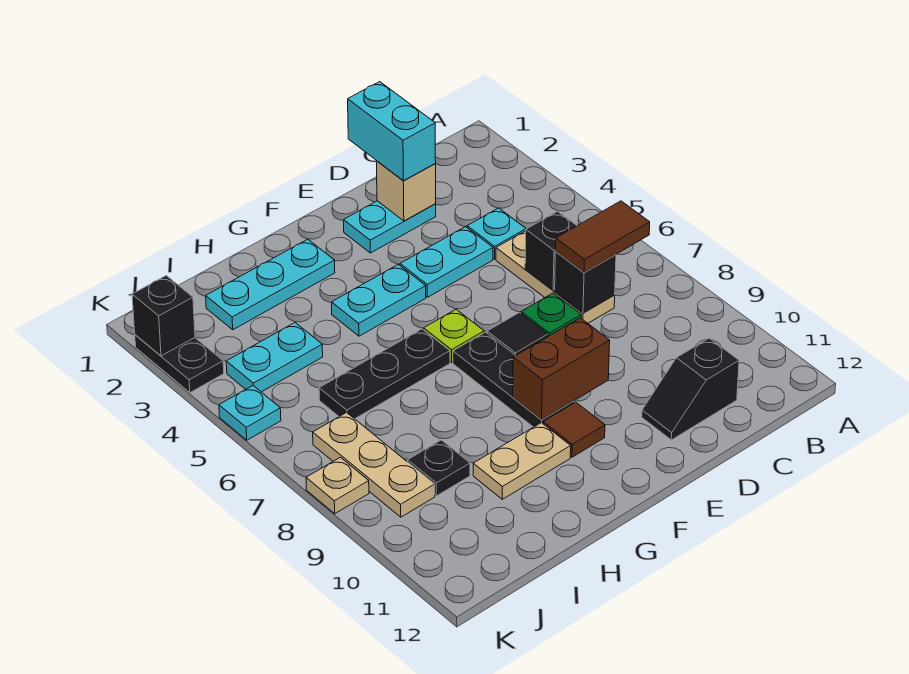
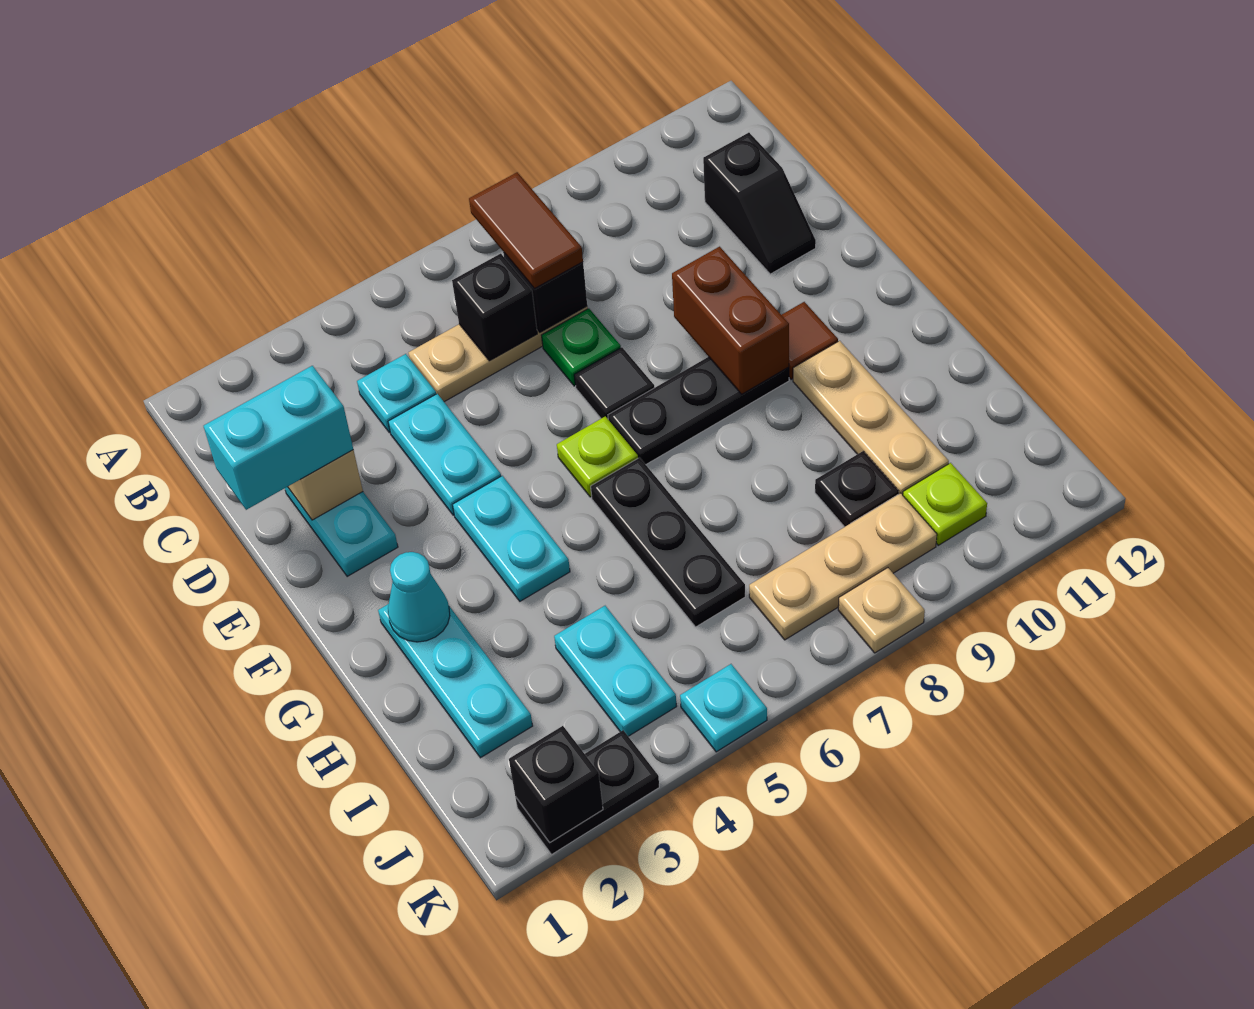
none -> cyan cone G2 level 2
tan plate G10:H10 level 1 -> tan plate G10:I10 level 1
none -> lime plate J10 level 1

